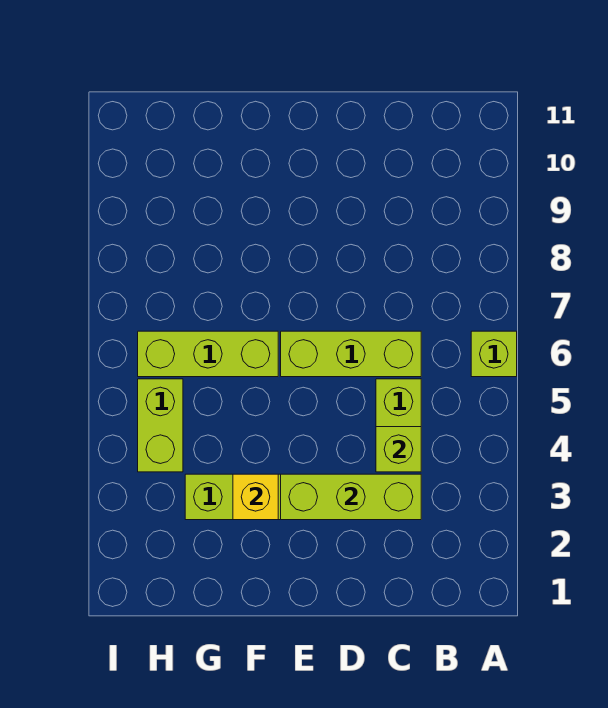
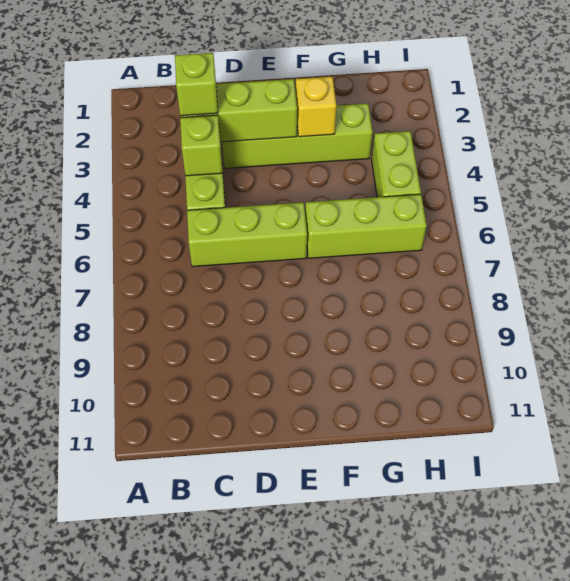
lime brick A6 level 1 -> lime brick C3 level 3

